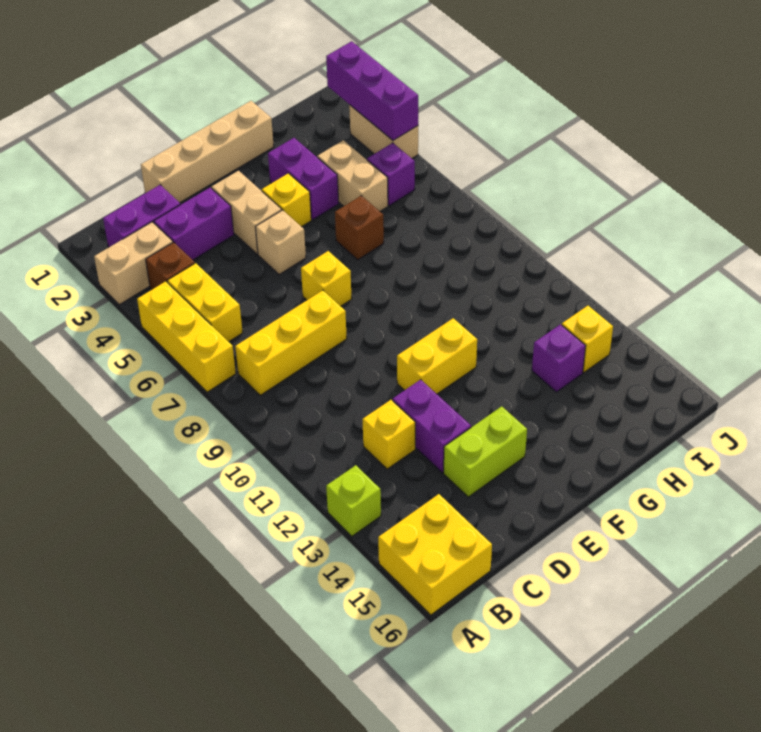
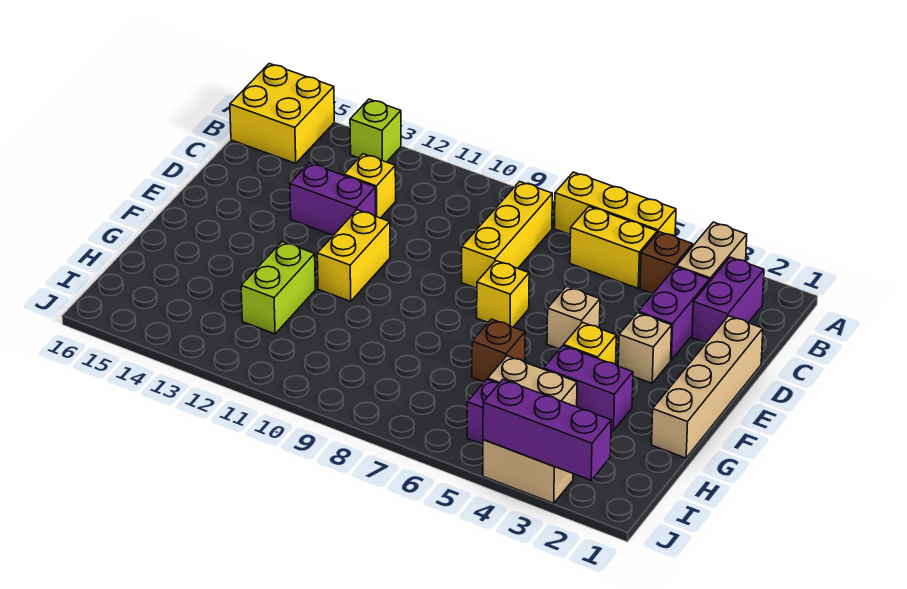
lime brick D14:E14 level 1 -> lime brick G12:H12 level 1
tan brick E3:E4 level 1 -> tan brick E3 level 1
purple brick H13 level 1 -> none
yellow brick I13 level 1 -> none

